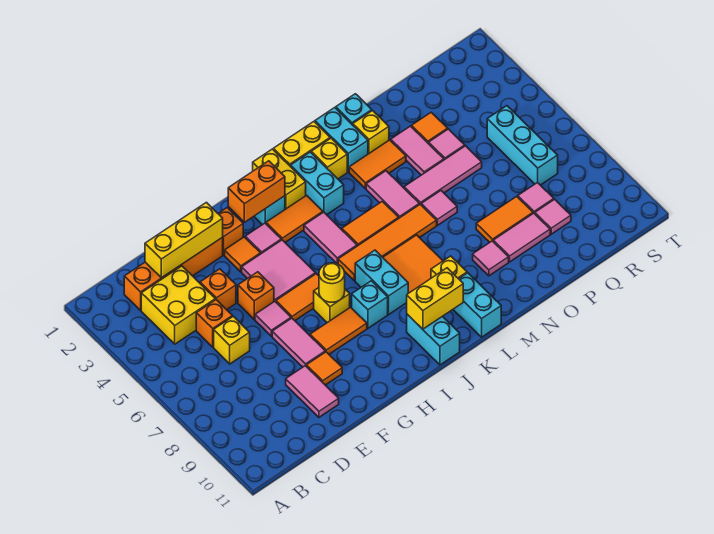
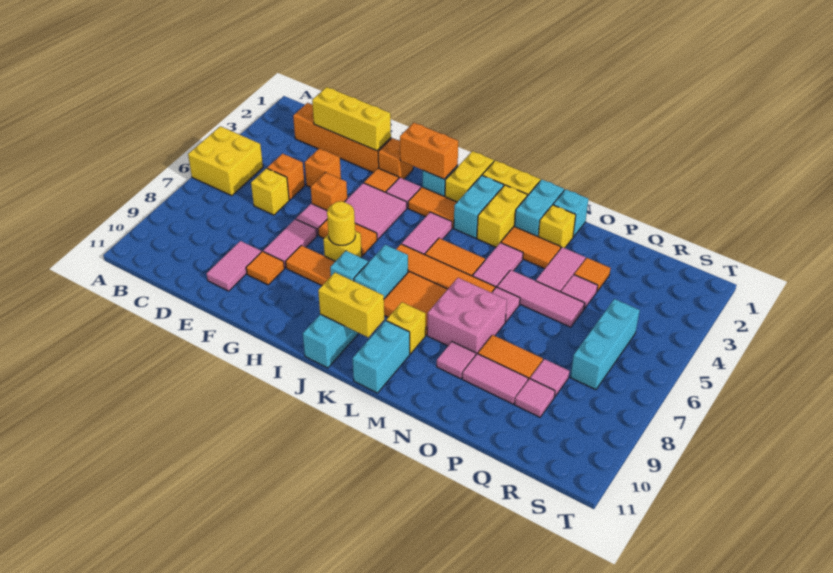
yellow brick C3:D4 level 1 -> yellow brick A5:B6 level 1
yellow brick L2 level 1 -> yellow brick L2:L3 level 1
none -> pink brick M7:N8 level 1

